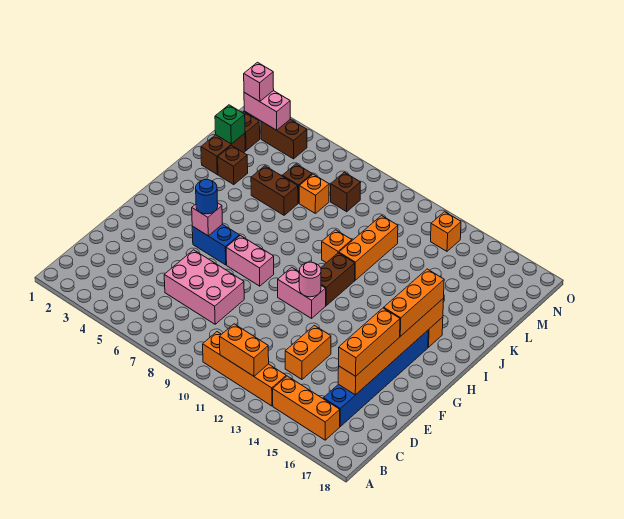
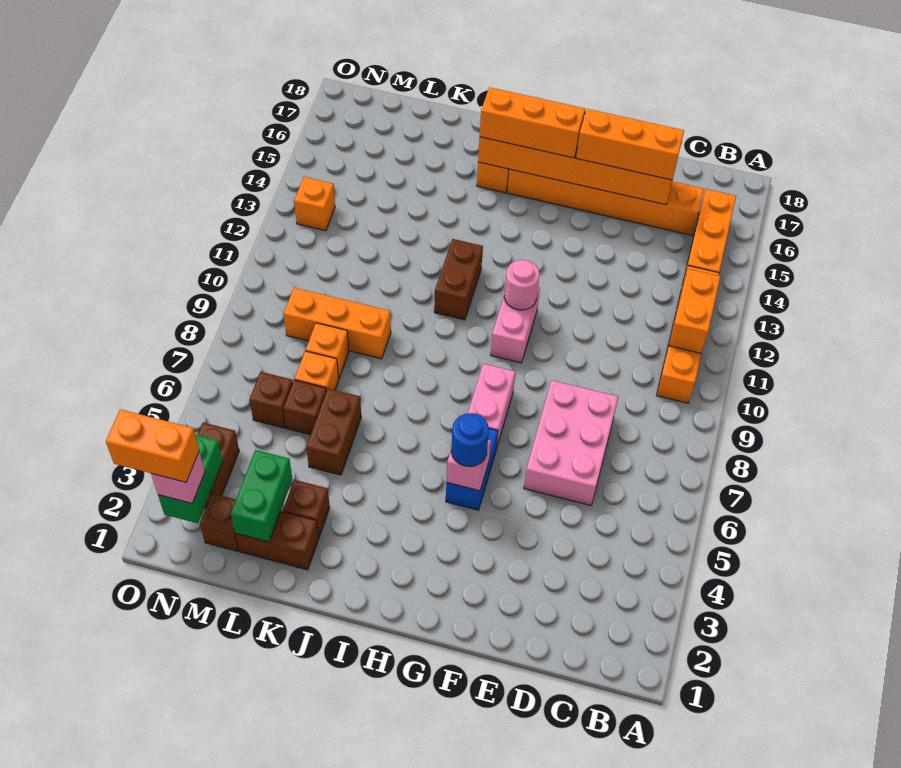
blue brick C16:H16 level 1 -> orange brick C16:H16 level 1
orange brick D13:E13 level 1 -> orange brick N2:O2 level 4
brown brick H11:I11 level 1 -> brown brick I11:I12 level 1
orange brick J10 level 1 -> orange brick L8 level 1
orange brick J11:L11 level 1 -> orange brick K9:M9 level 1
green brick L2 level 2 -> green brick L2:L3 level 2
brown brick M8 level 1 -> brown brick M6 level 1
pink brick N2:N3 level 2 -> green brick N2:N3 level 2

